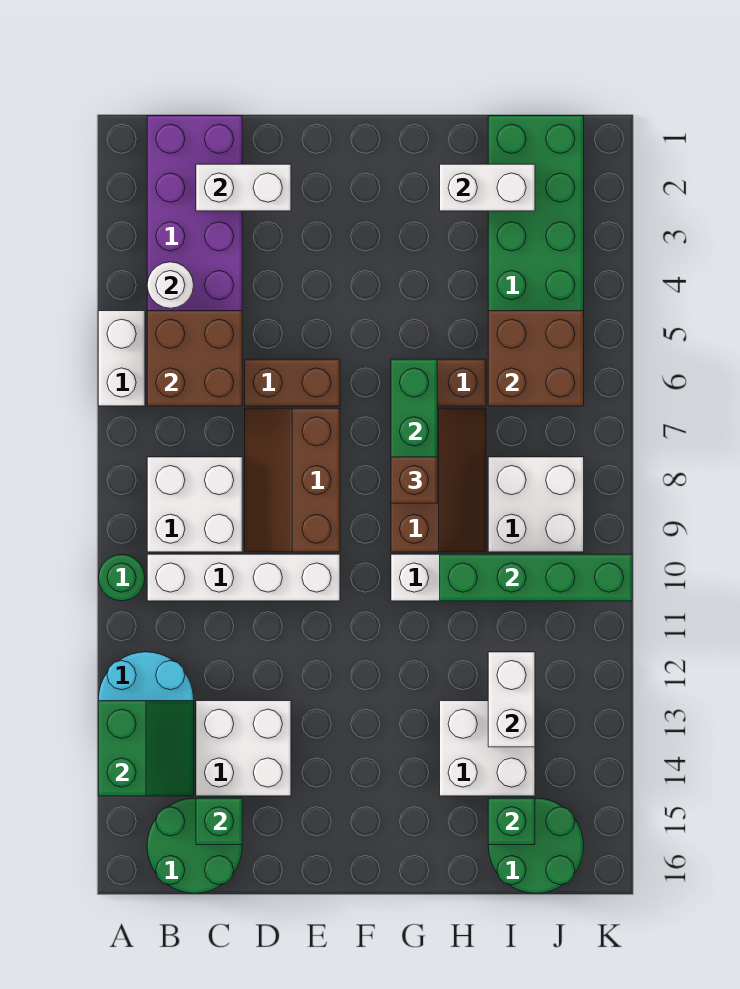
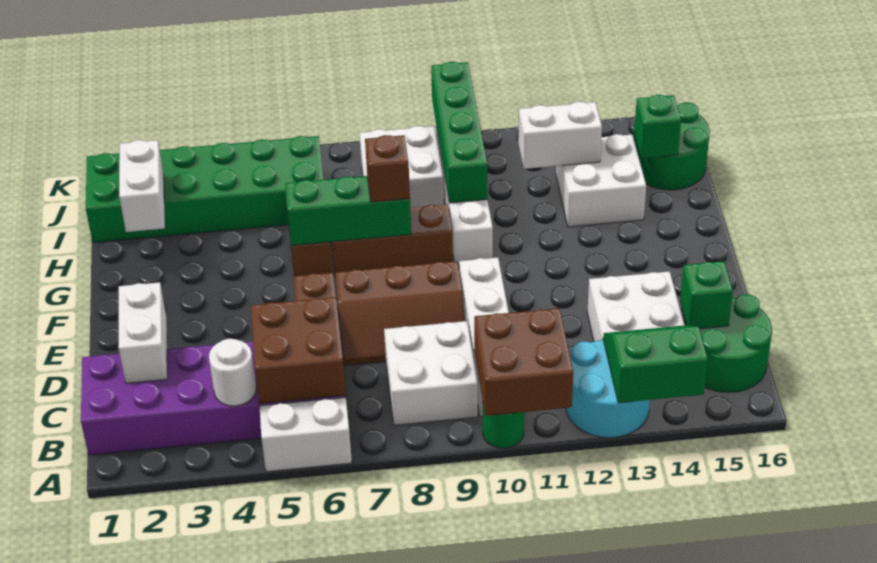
brown brick I5:J6 level 2 -> brown brick A10:B11 level 2

